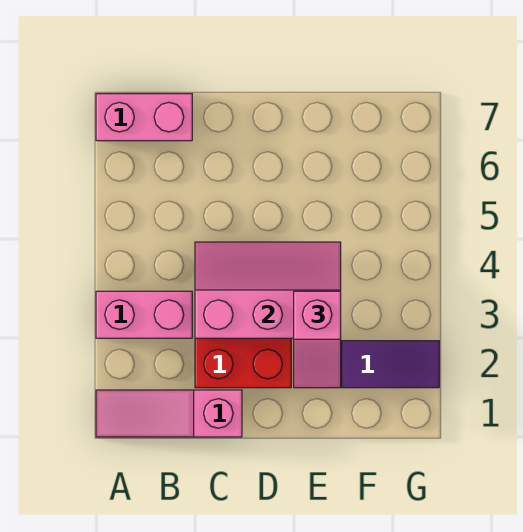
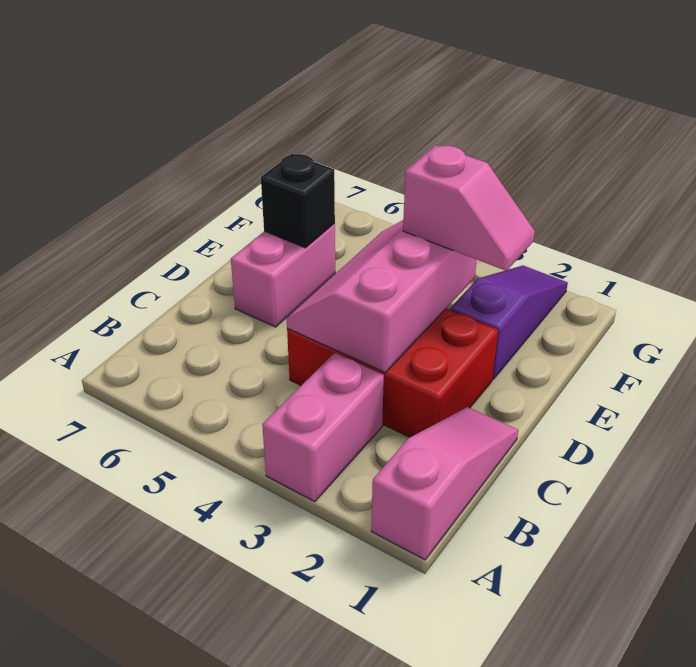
pink slope A1:C1 level 1 top C -> pink slope A1:C1 level 1 top A
pink brick A7:B7 level 1 -> pink brick D6:E6 level 1
none -> black brick E6 level 2

